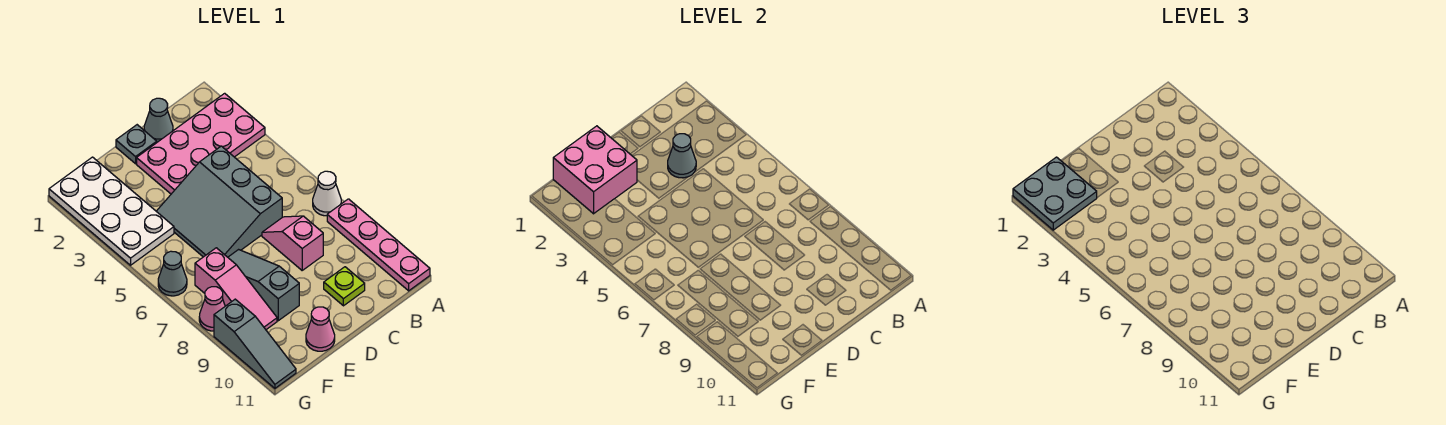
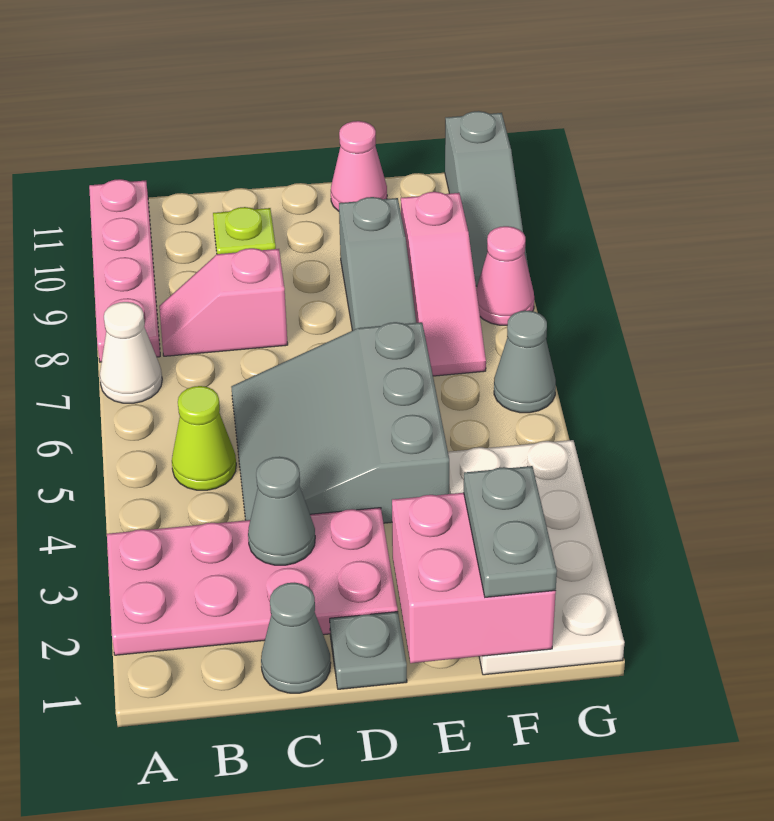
none -> lime cone B5 level 1
grey slope C4:E6 level 1 top C -> grey slope C4:E6 level 1 top E
pink slope C7:C8 level 1 top 8 -> pink slope B8:C8 level 1 top C
grey plate F1:G2 level 3 -> grey plate F1:F2 level 3
pink slope F7:F9 level 1 top 7 -> pink slope F7:F9 level 1 top 9
grey slope G9:G11 level 1 top 9 -> grey slope G9:G11 level 1 top 11

